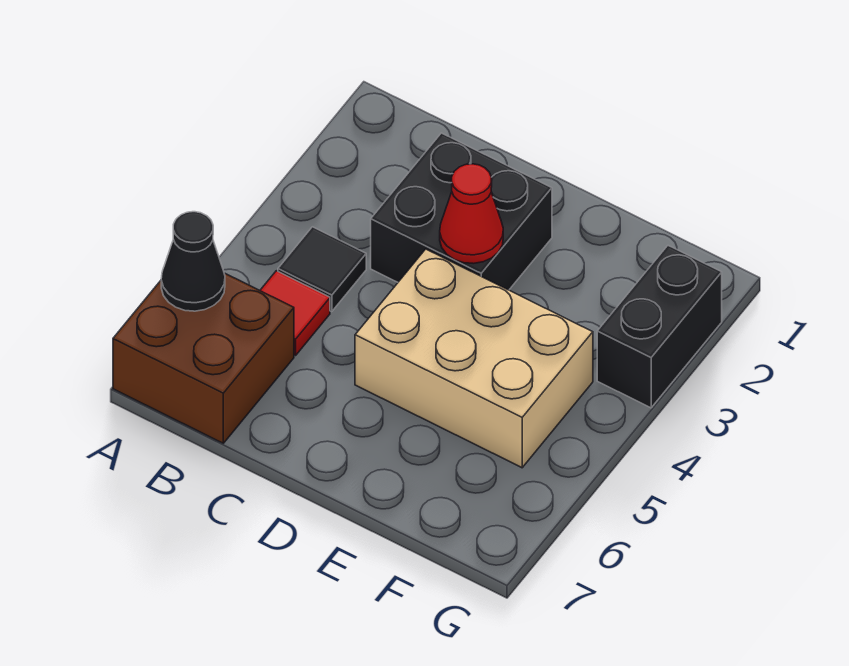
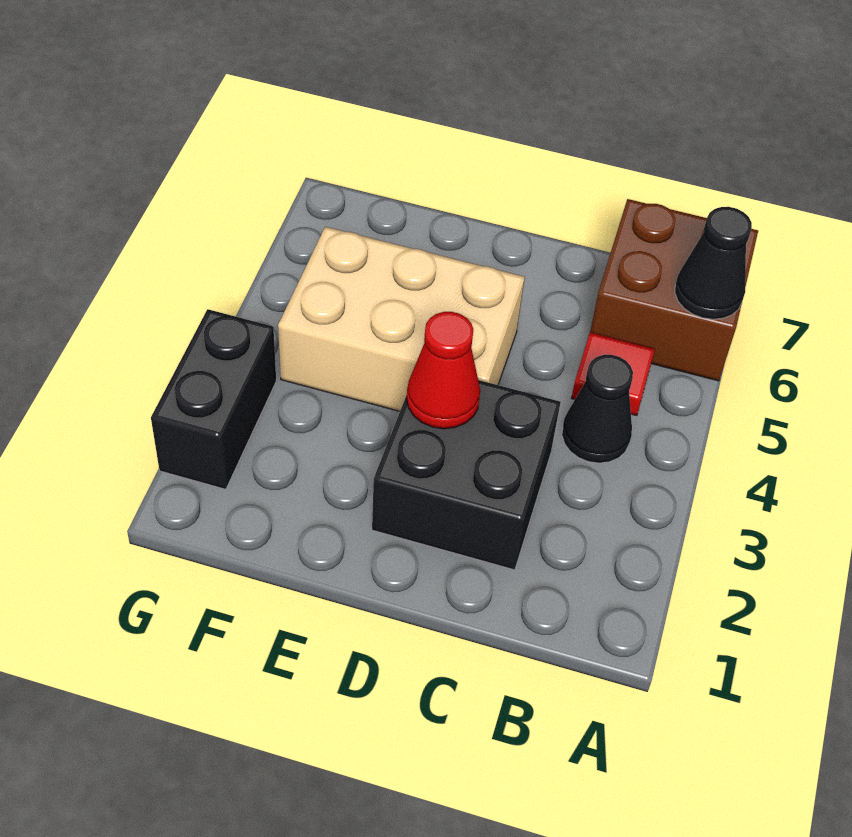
black tile B4 level 1 -> black cone B4 level 1

